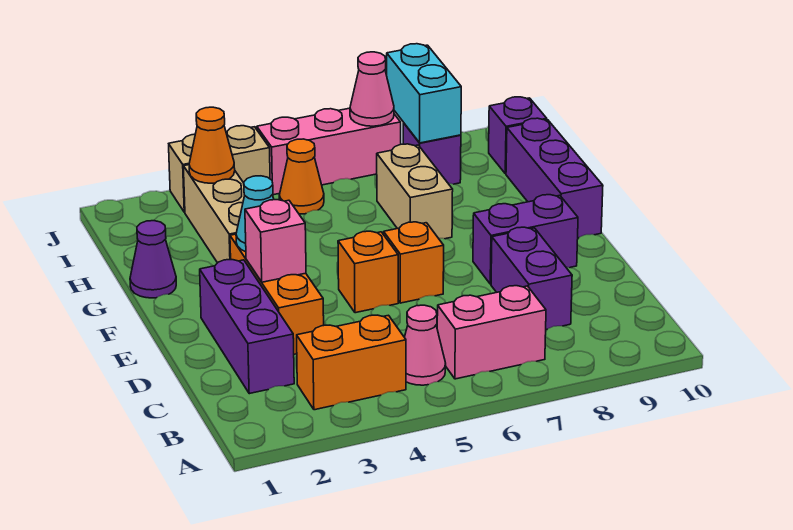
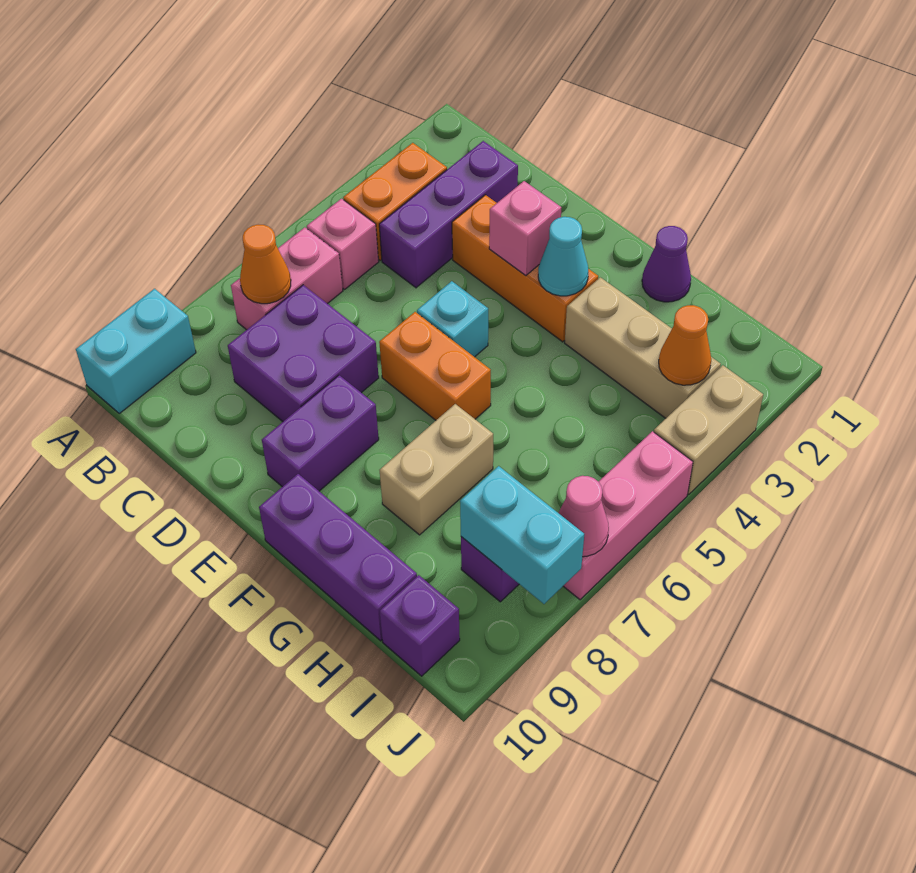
none -> cyan brick A9:A10 level 1
pink cone B5 level 1 -> pink brick B5 level 1
purple brick C2:E2 level 1 -> purple brick C2:C4 level 1
purple brick C8:D8 level 1 -> purple brick C7:D8 level 1
orange brick E5 level 1 -> cyan brick E5 level 1
orange brick E6 level 1 -> orange brick E6:F6 level 1
tan brick G7:H7 level 1 -> tan brick G7:G8 level 1
orange cone I5 level 1 -> orange cone B7 level 2

